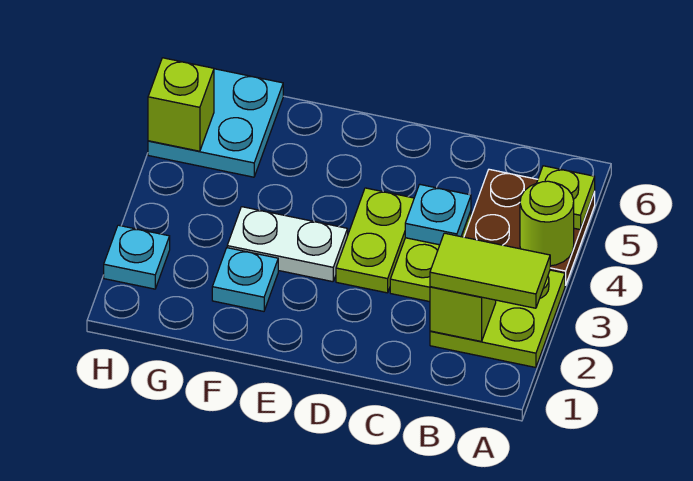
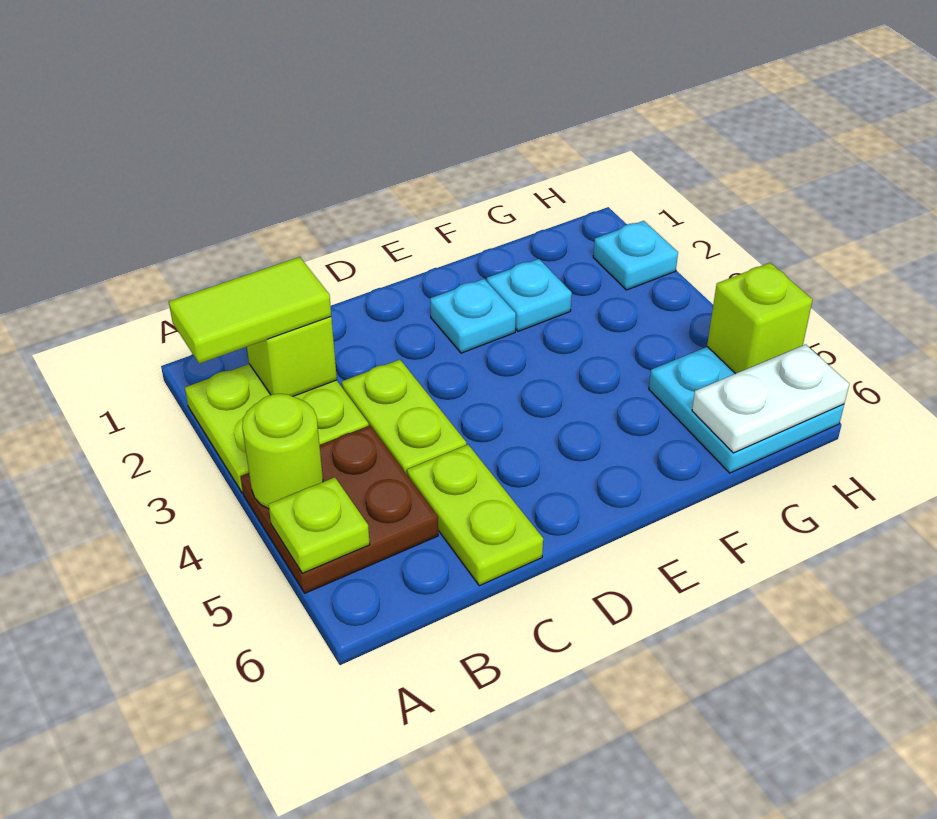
cyan plate C4 level 2 -> cyan plate E2 level 1
lime plate D3:D4 level 1 -> lime plate C5:C6 level 1
white plate E3:F3 level 1 -> white plate G6:H6 level 2

